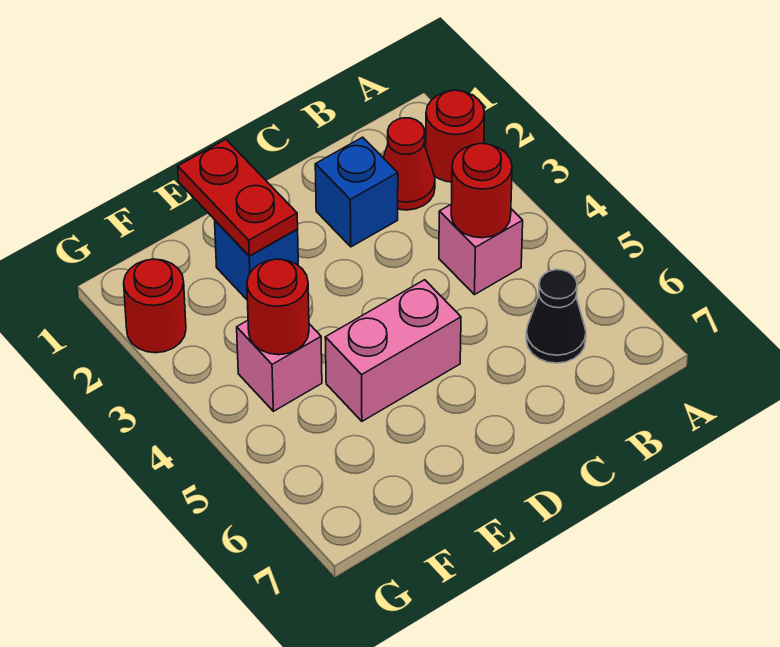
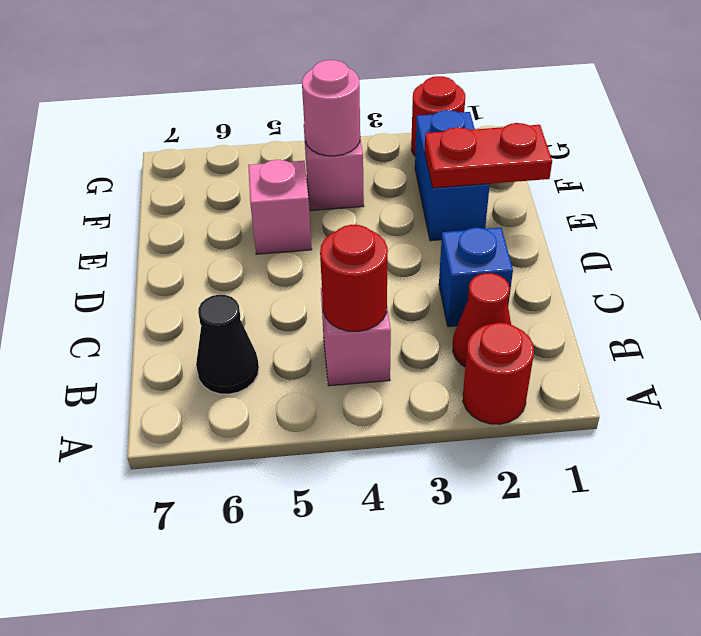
pink brick D5:E5 level 1 -> pink brick E5 level 1
blue brick E2 level 1 -> blue brick E2:F2 level 1
red round brick F4 level 2 -> pink round brick F4 level 2

